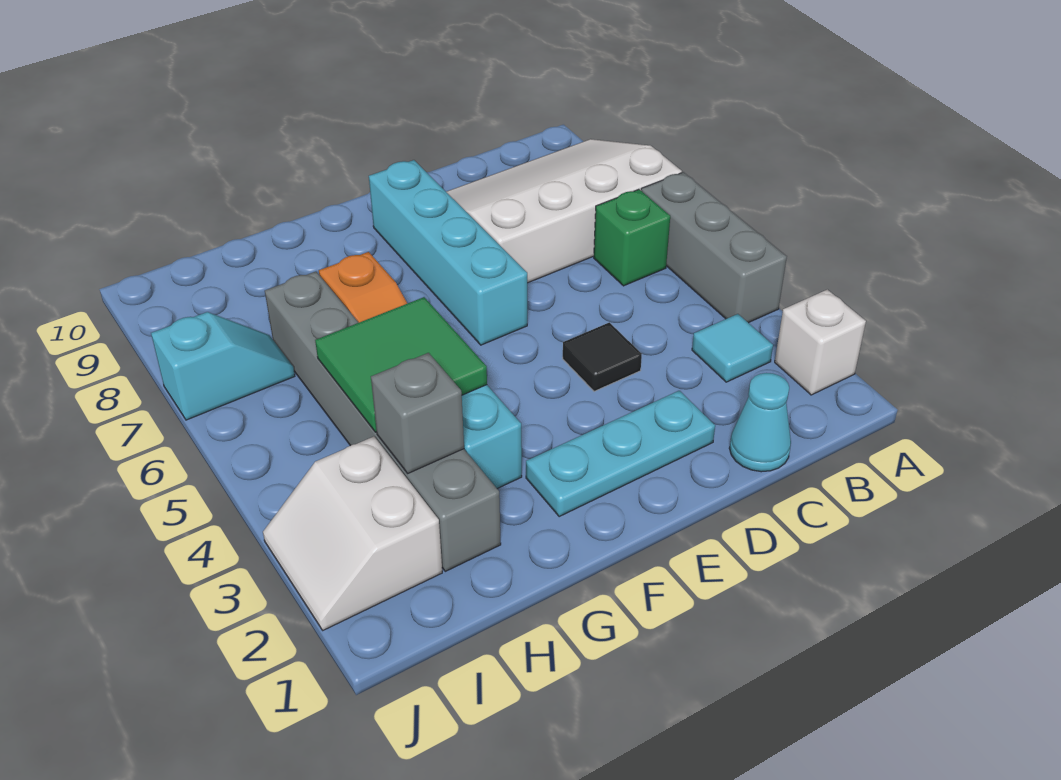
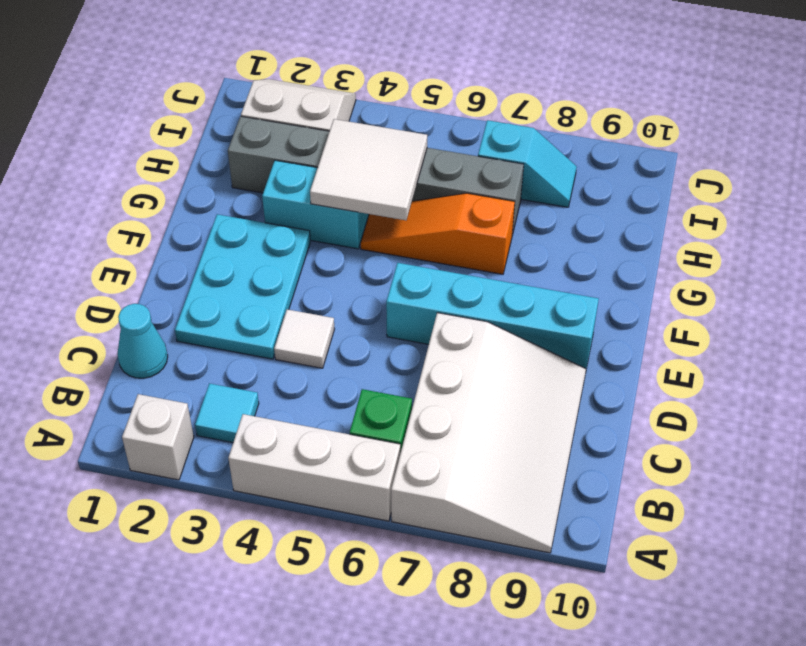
grey brick A4:A6 level 1 -> white brick A4:A6 level 1
cyan plate D2:F2 level 1 -> cyan plate D2:F3 level 1
black tile D4 level 1 -> white tile D4 level 1
green tile G4:H5 level 2 -> white tile G4:H5 level 2
grey brick H3 level 2 -> none
cyan slope I7:J7 level 1 top J -> cyan slope I7:I8 level 1 top 7

